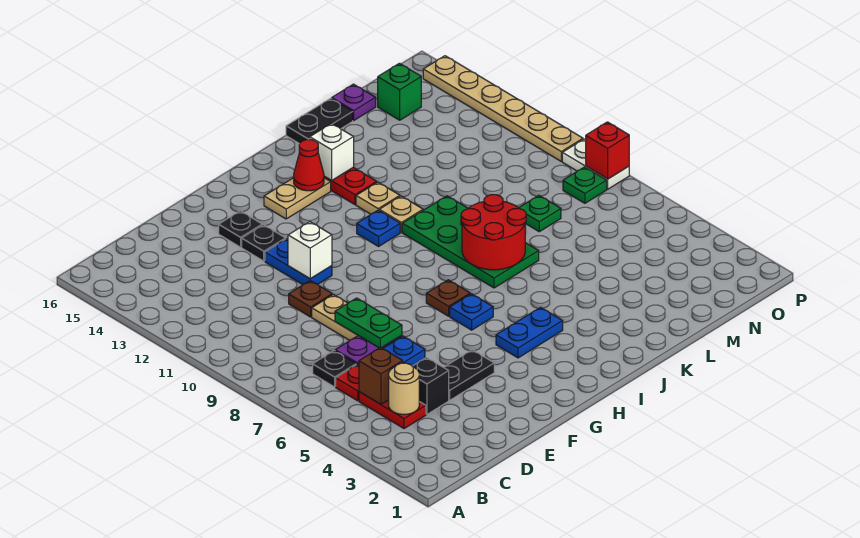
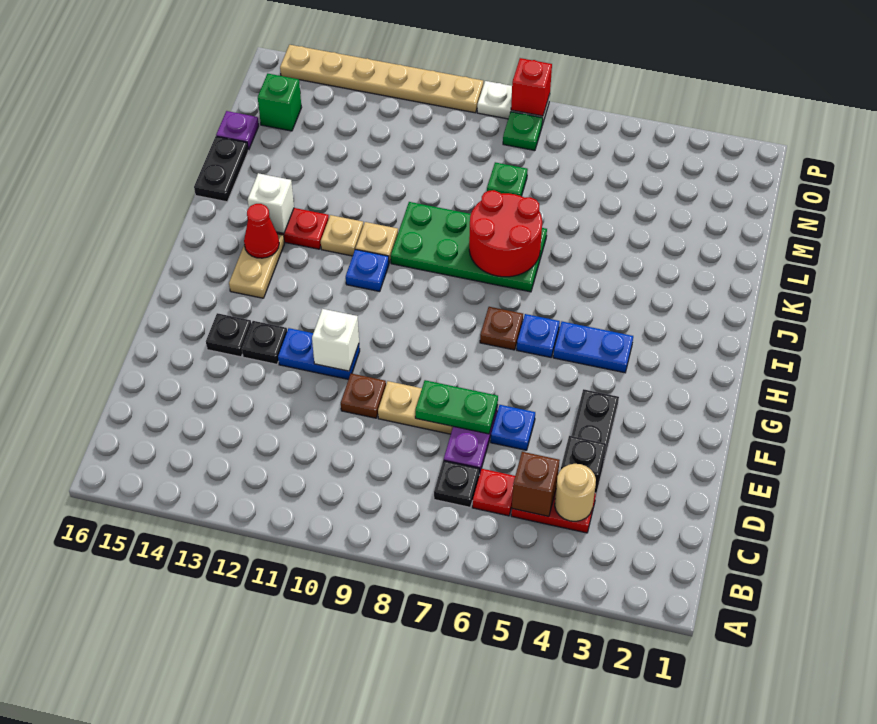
blue plate H4:I4 level 1 -> blue plate H4:H5 level 1

